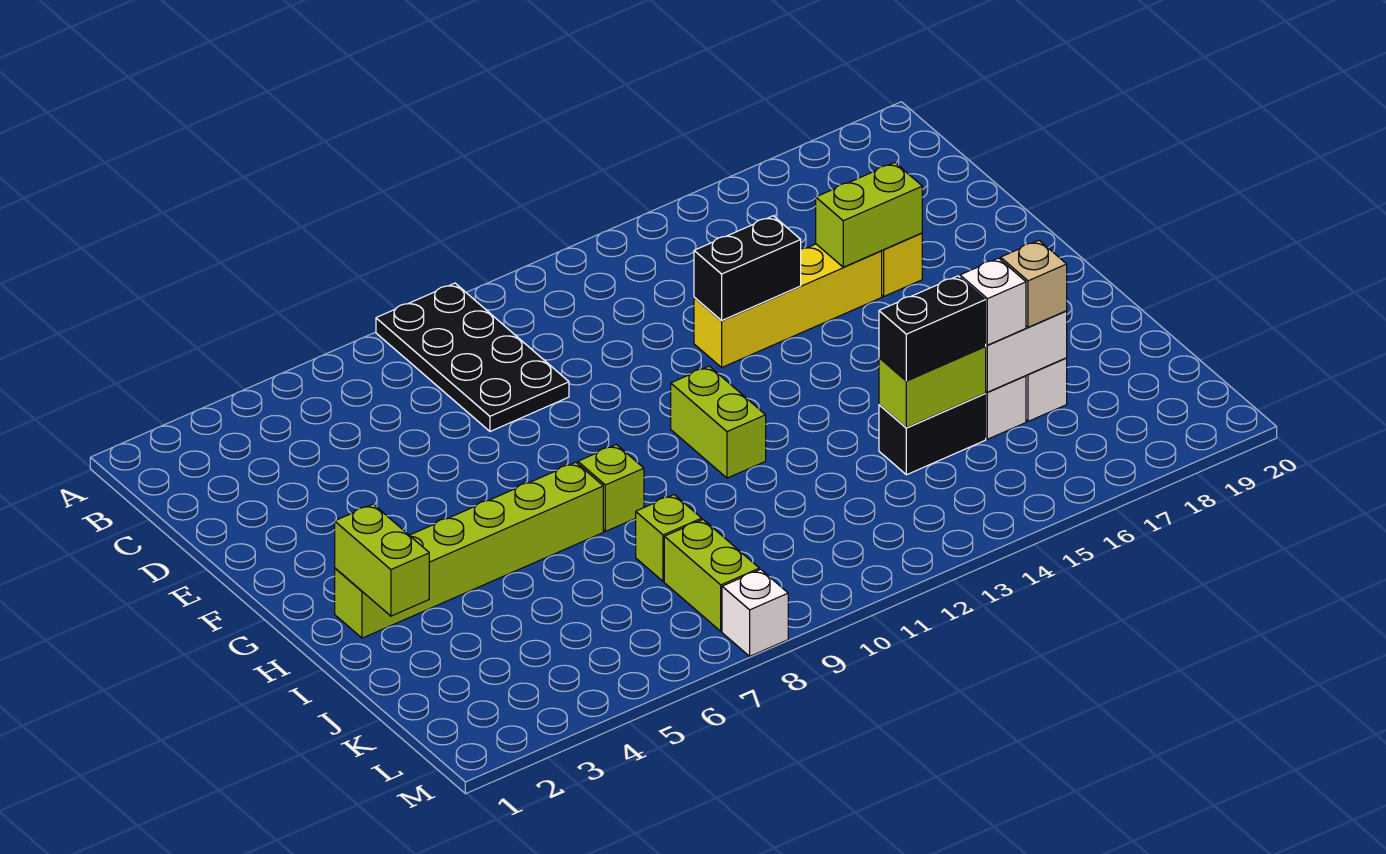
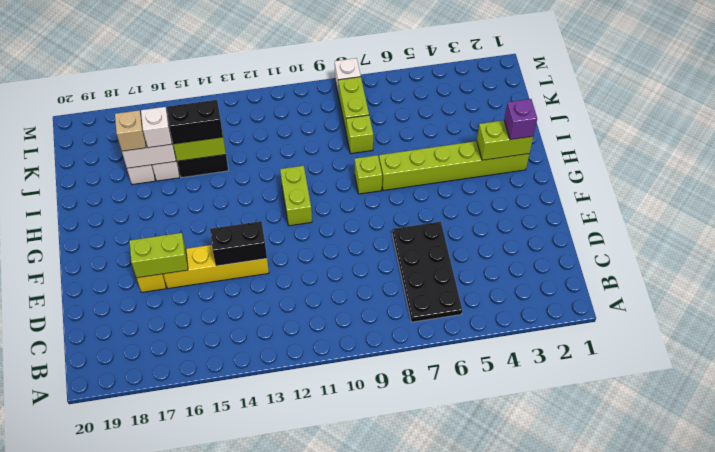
black plate A8:D9 level 1 -> black plate B6:E7 level 1
lime brick H2:I2 level 2 -> lime brick H2:H3 level 2
none -> purple brick H2 level 3

